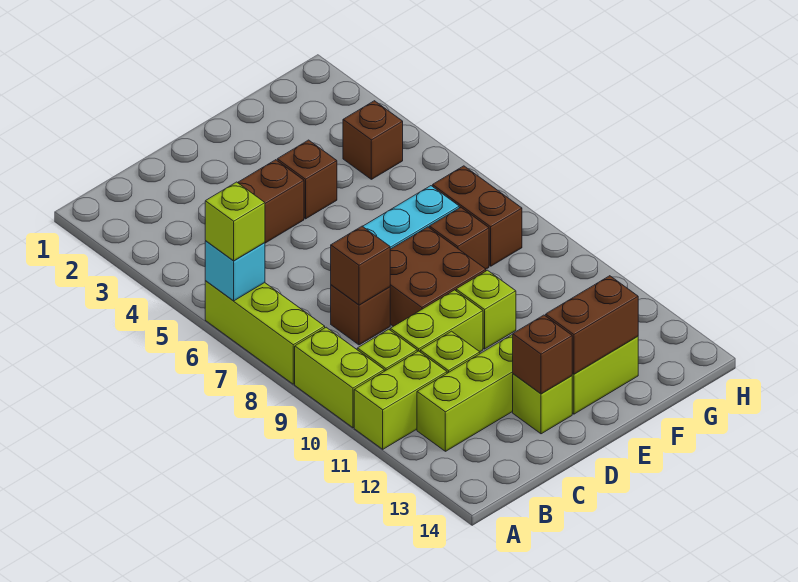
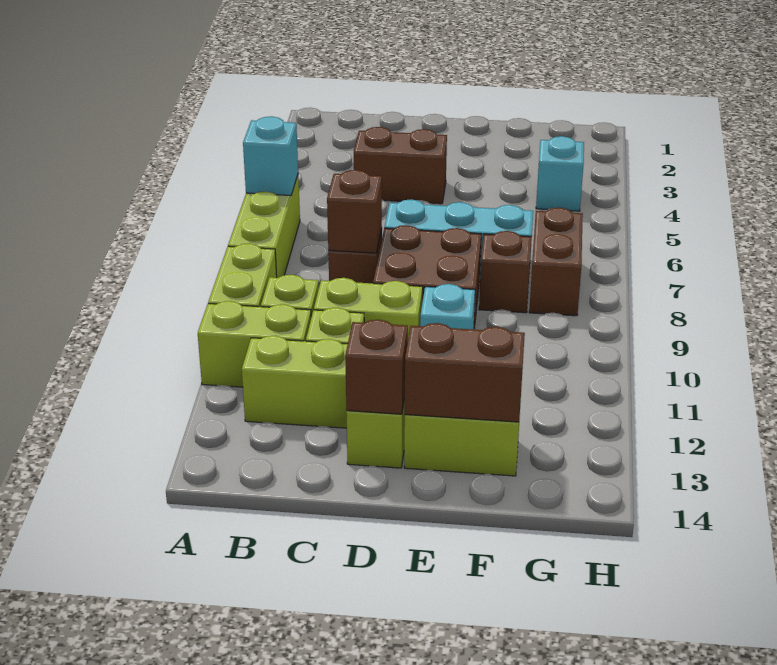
lime brick A6 level 3 -> none
brown brick E4 level 1 -> none
lime brick E10 level 1 -> cyan brick E10 level 1
brown brick G4 level 1 -> cyan brick G4 level 1

